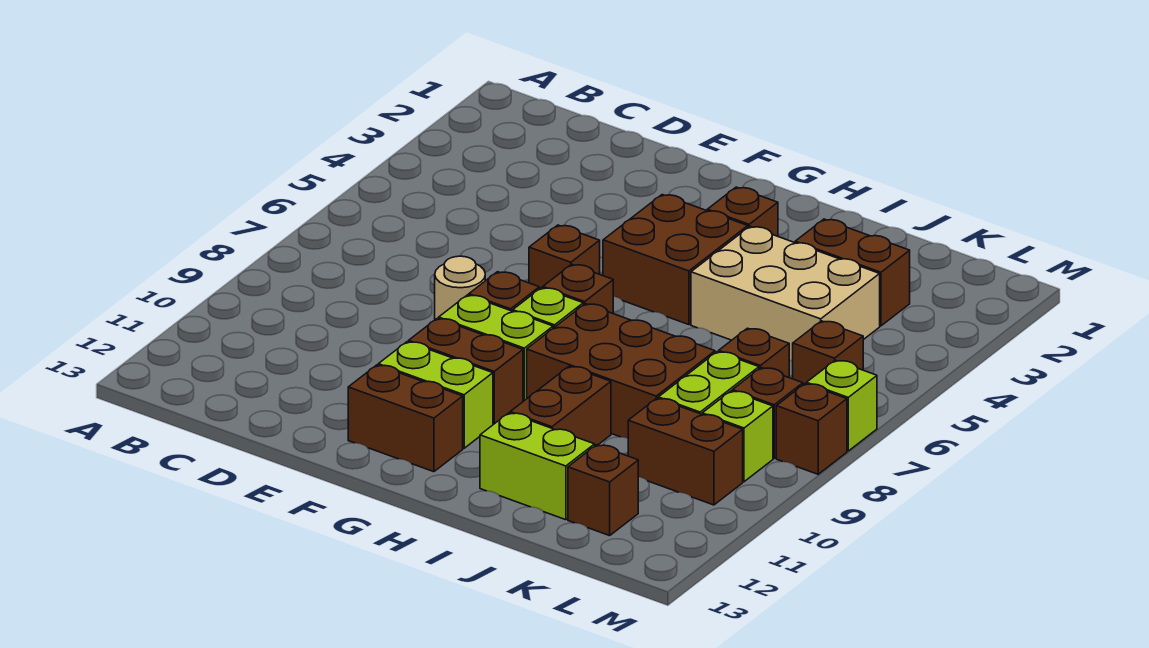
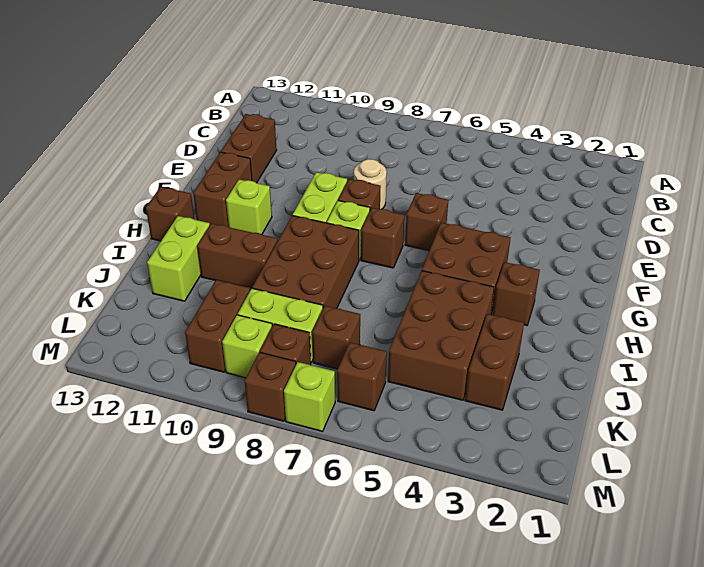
brown brick F10:G10 level 1 -> brown brick D12:E12 level 1
lime brick F11:G11 level 1 -> lime brick G11 level 1
tan brick I4:K5 level 1 -> brown brick I4:K5 level 1
brown brick K12 level 1 -> brown brick H13 level 1

